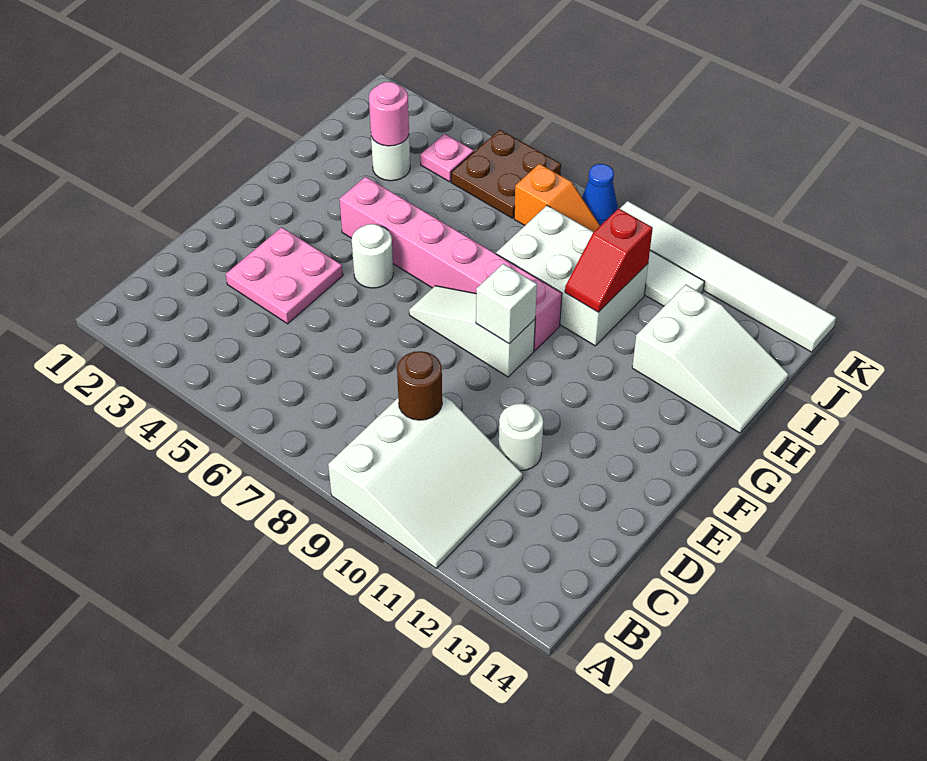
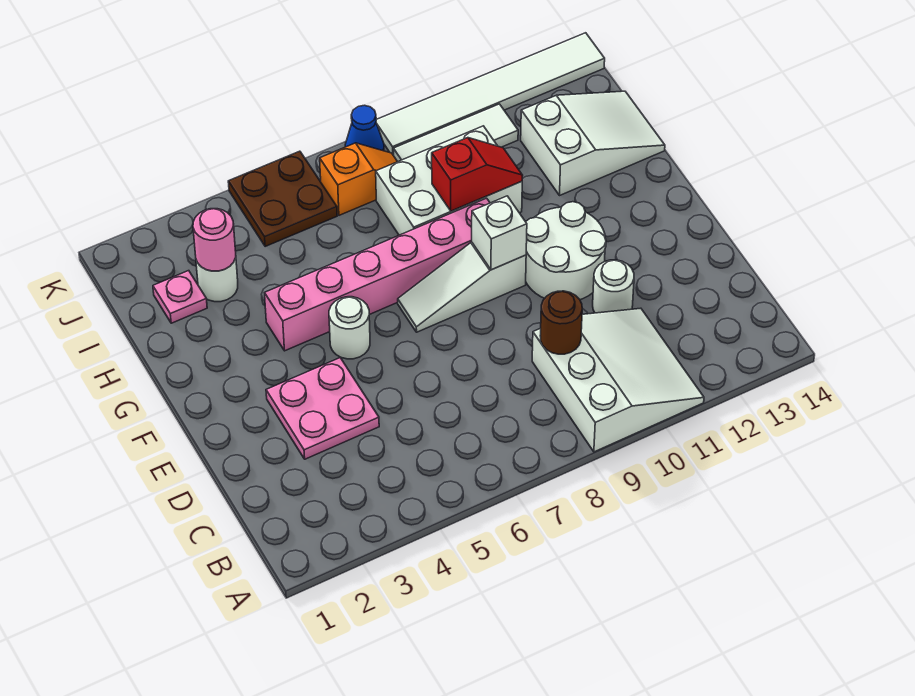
none -> white round brick E10:F11 level 1
red slope H10:I10 level 2 top I -> red slope H9:H10 level 2 top 9
pink plate J4 level 1 -> pink plate I2 level 1

